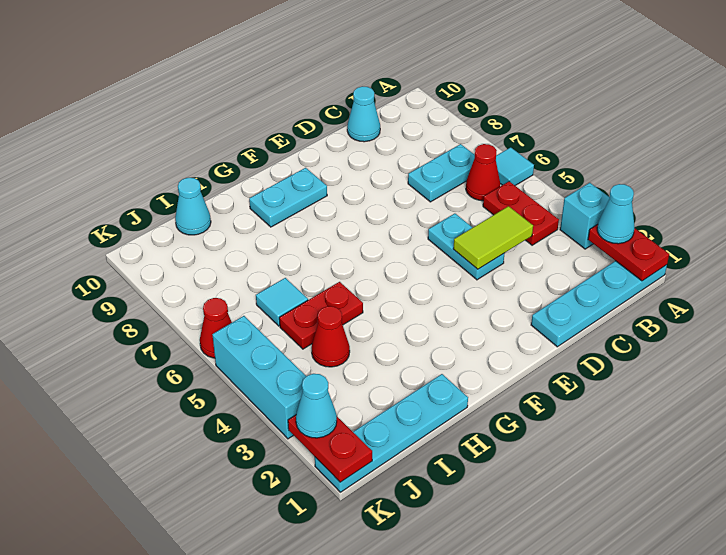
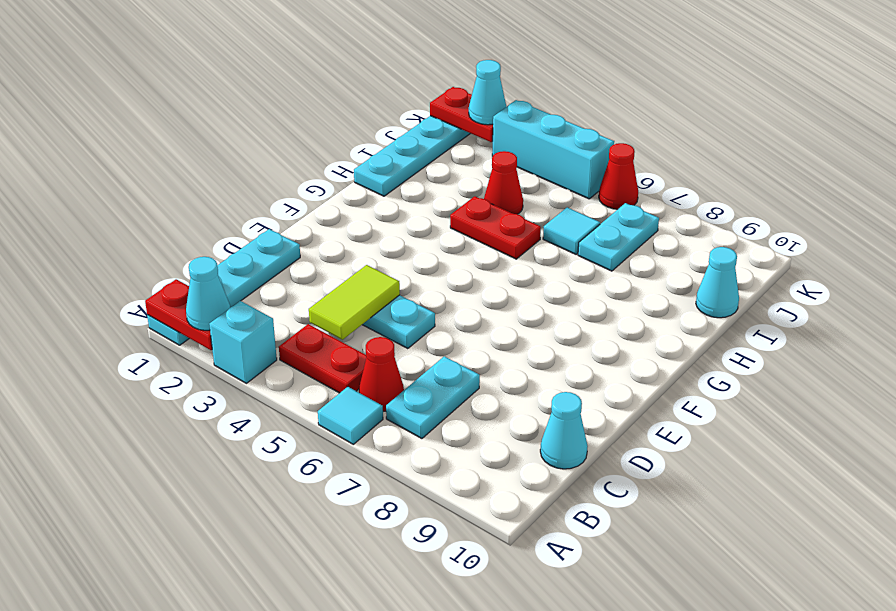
cyan plate F9:G9 level 1 -> cyan plate I7:J7 level 1
red plate H5:I5 level 1 -> red plate H4:H5 level 1

